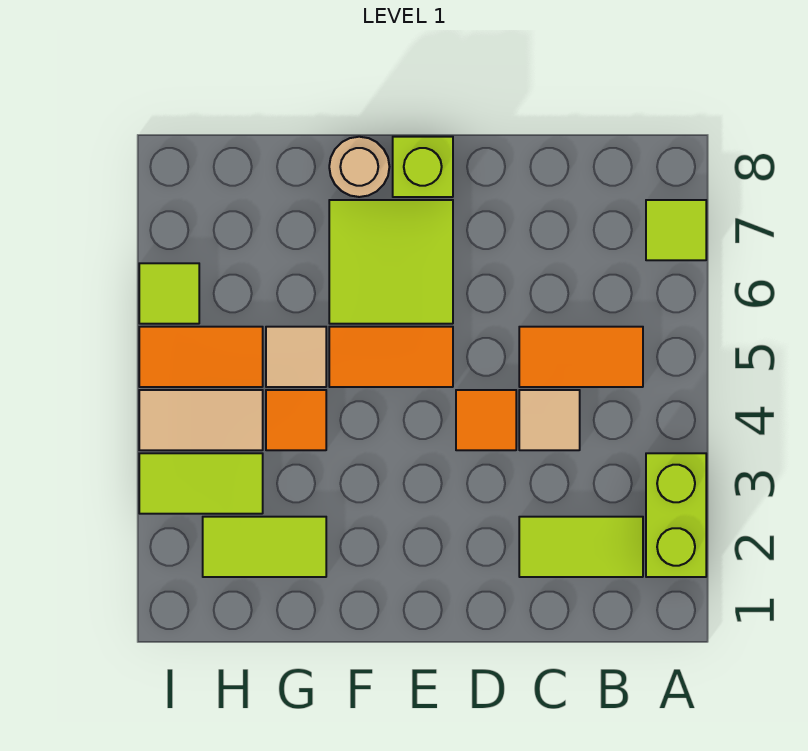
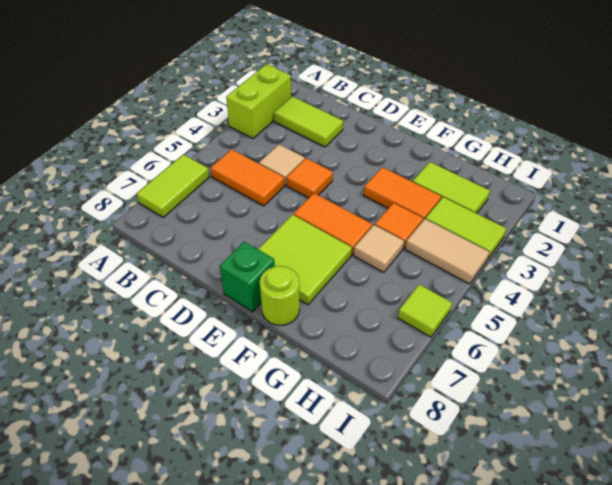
lime tile A7 level 1 -> lime tile A6:A7 level 1
lime brick E8 level 1 -> green brick E8 level 1
tan round brick F8 level 1 -> lime round brick F8 level 1
orange tile H5:I5 level 1 -> orange tile F3:G3 level 1

